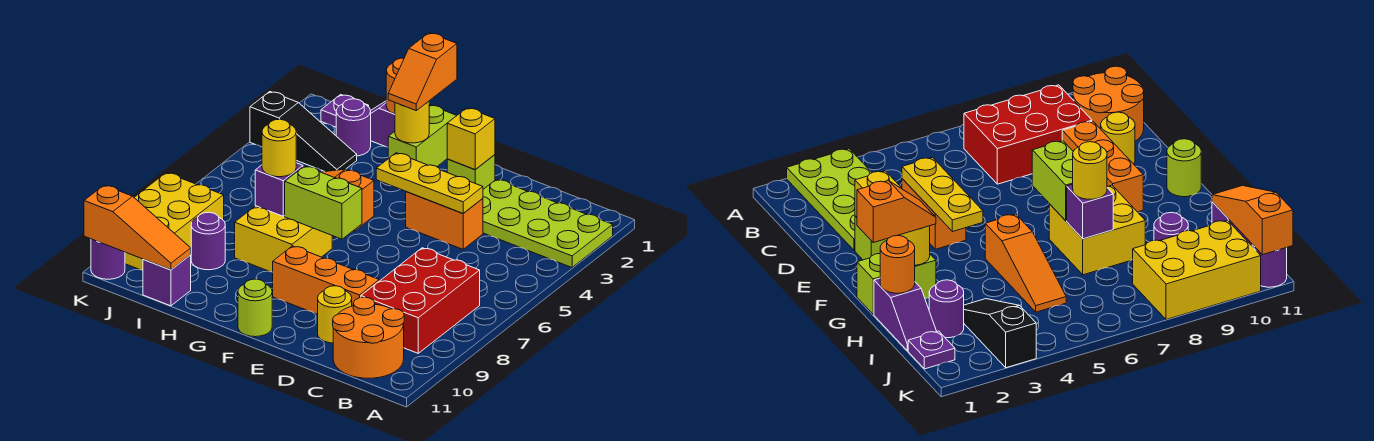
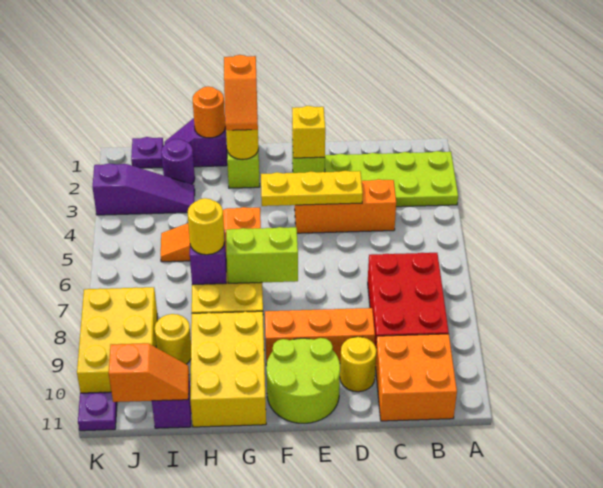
orange round brick B10:C11 level 1 -> orange brick B10:C11 level 1
orange brick D4:E4 level 1 -> orange brick C4:E4 level 1
lime round brick F11 level 1 -> lime round brick E10:F11 level 1
none -> yellow brick G9:H11 level 1
black slope I3:K3 level 1 top K -> purple slope I3:K3 level 1 top K
purple round brick I9 level 1 -> yellow round brick I9 level 1
orange slope I11:K11 level 2 top K -> orange slope I11:J11 level 2 top J
purple round brick K11 level 1 -> purple plate K11 level 1

